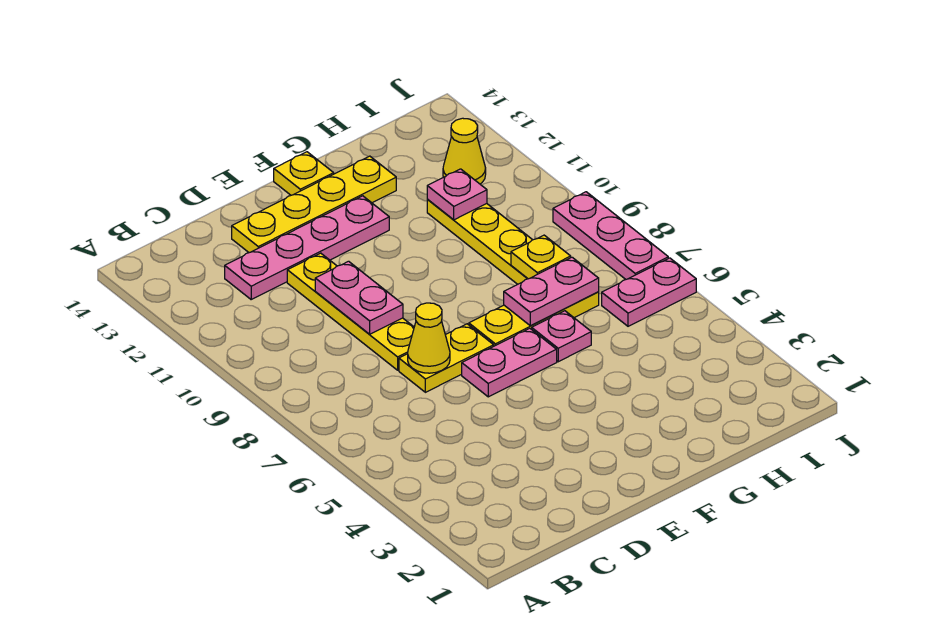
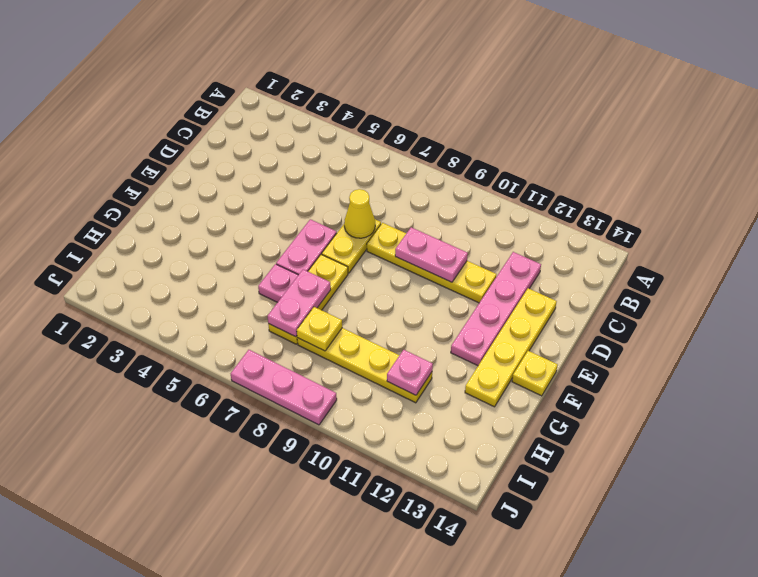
pink plate I6:J6 level 1 -> none
yellow cone I12 level 1 -> none

